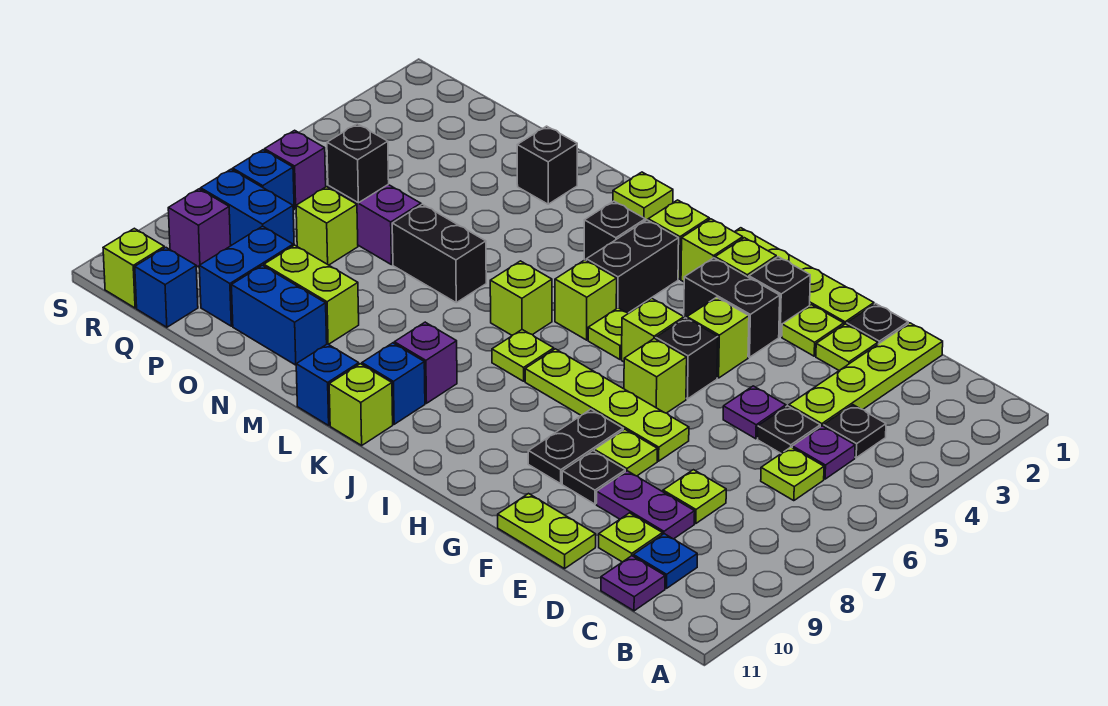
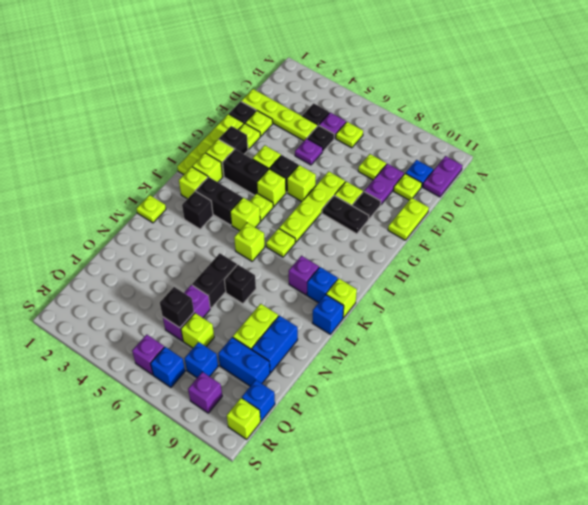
purple plate C11 level 1 -> purple plate B11:C11 level 1
black brick G3:H3 level 1 -> black brick H3:H4 level 1
black brick N2 level 1 -> black brick M7 level 1
blue brick Q8:R8 level 1 -> blue brick Q8 level 1

